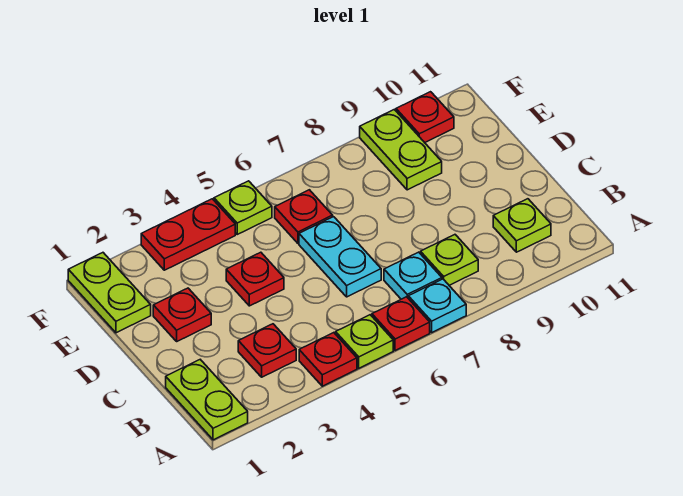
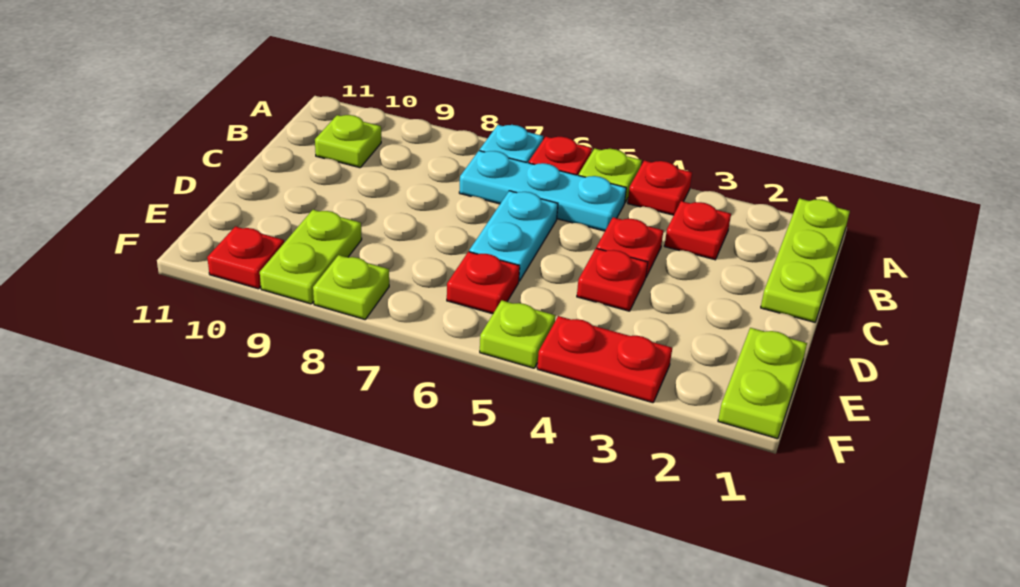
lime plate A1:B1 level 1 -> lime plate A1:C1 level 1
cyan plate B7 level 1 -> cyan plate B5:B7 level 1
lime plate B8 level 1 -> lime plate F8 level 1
red plate D2 level 1 -> red plate C4 level 1

